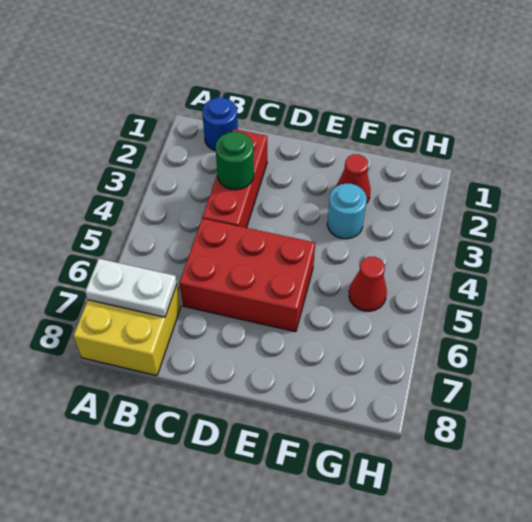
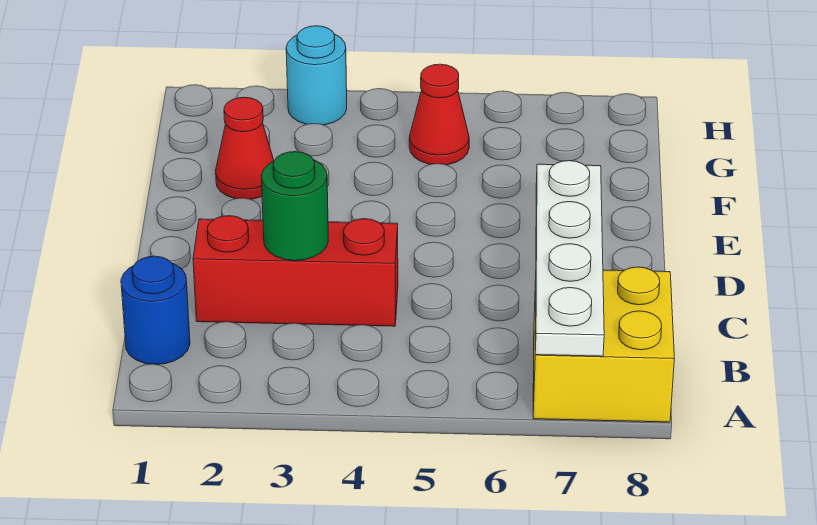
white plate A7:B7 level 2 -> white plate A7:D7 level 2
red brick C5:E6 level 1 -> none
cyan round brick F3 level 1 -> cyan round brick H3 level 1

